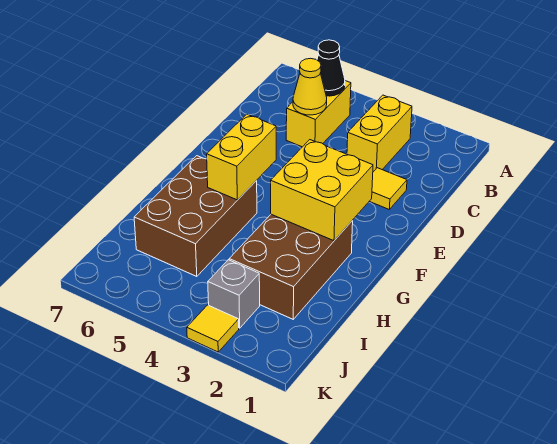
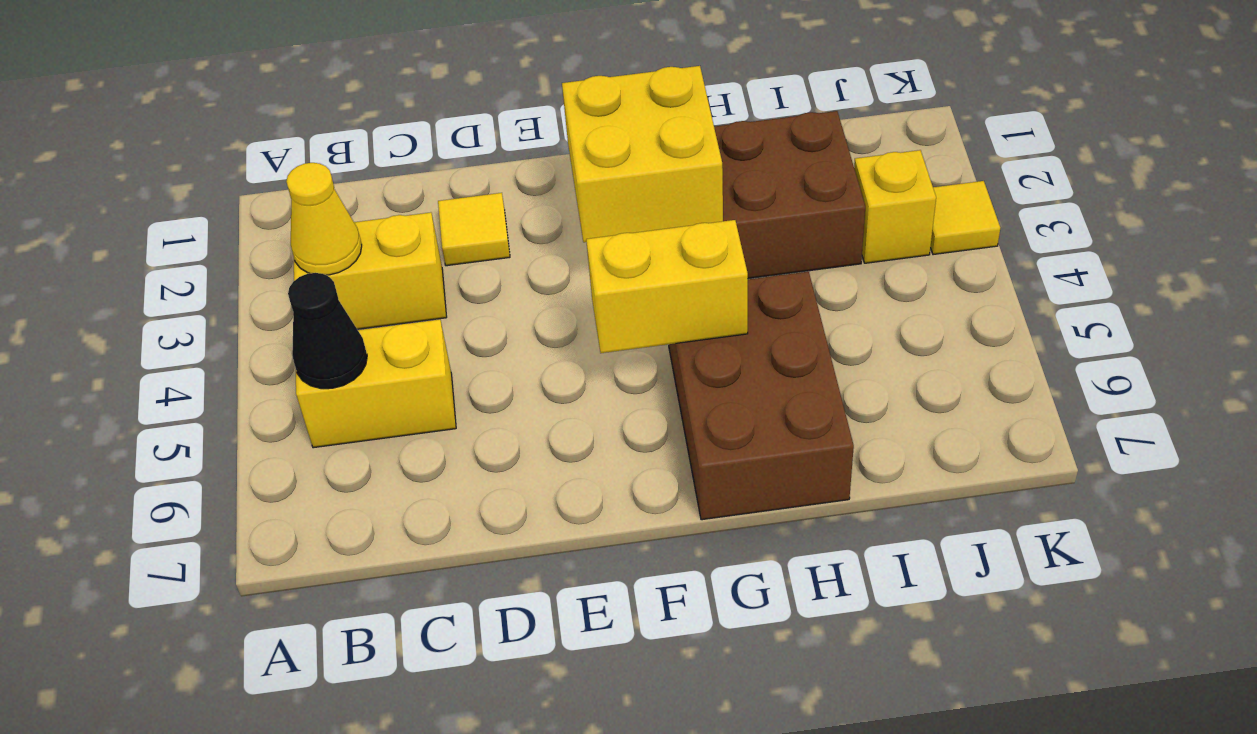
yellow cone C5 level 2 -> yellow cone B3 level 2
brown brick G5:I6 level 1 -> brown brick G5:H7 level 1
grey brick J3 level 1 -> yellow brick J3 level 1

